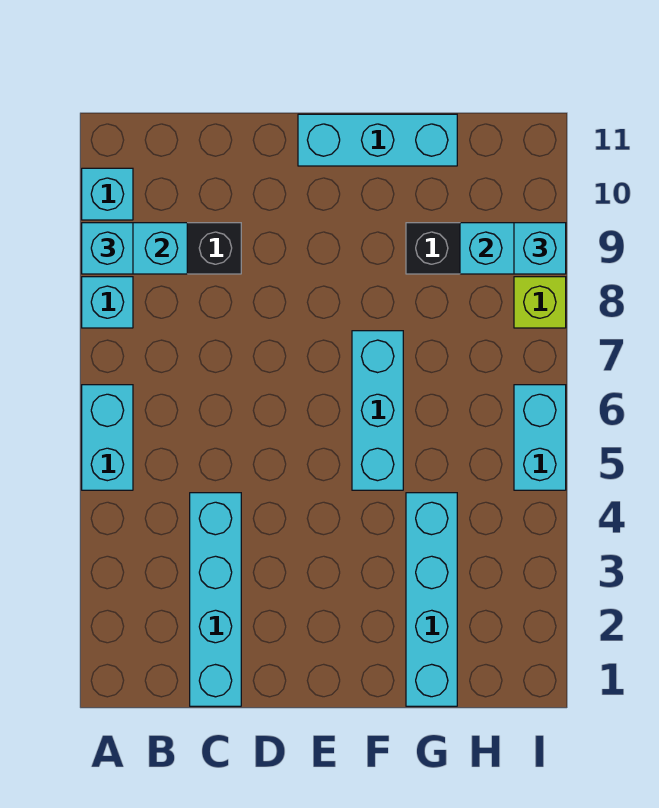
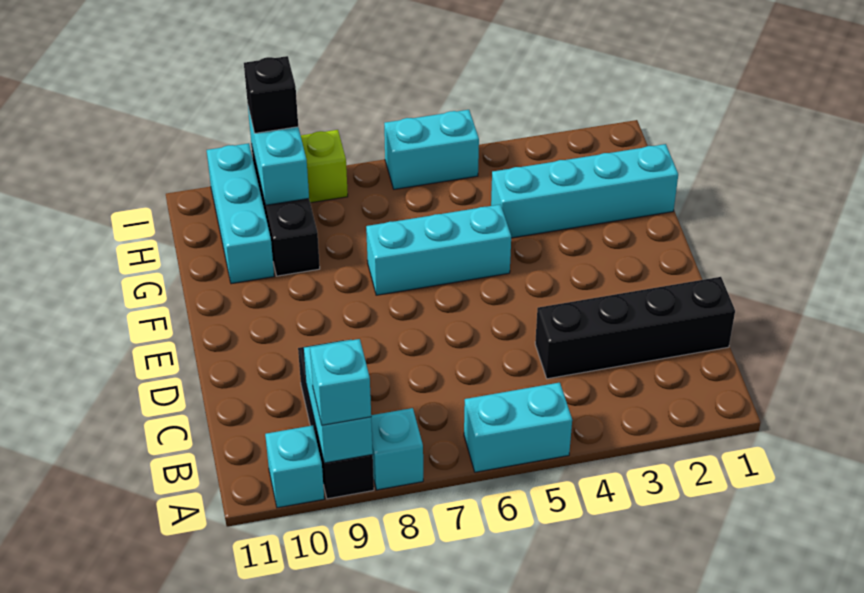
cyan brick C1:C4 level 1 -> black brick C1:C4 level 1
cyan brick E11:G11 level 1 -> cyan brick G10:I10 level 1
cyan brick I9 level 3 -> black brick I9 level 3

